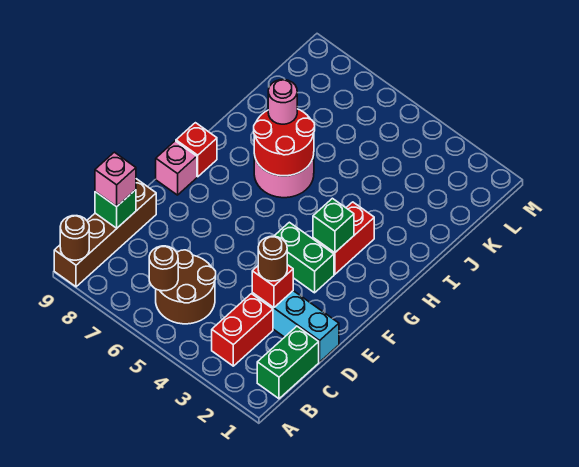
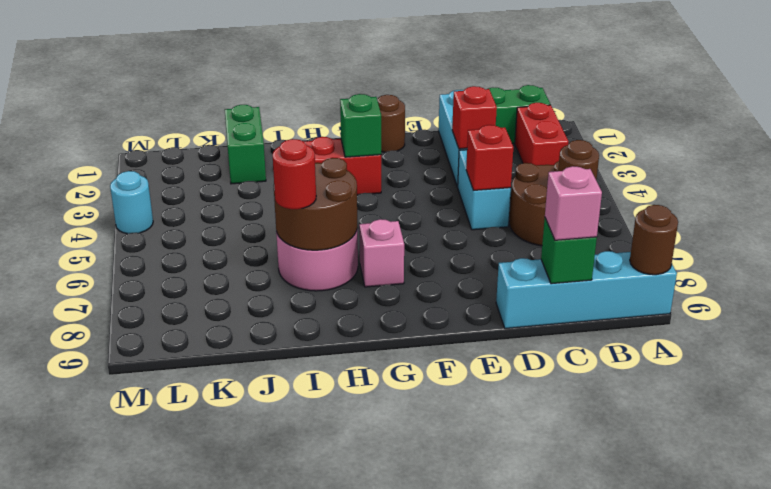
brown brick A9:D9 level 1 -> cyan brick A9:D9 level 1
red brick B3:C3 level 1 -> red brick B2:B3 level 1
brown round brick D3 level 3 -> brown round brick F1 level 1
none -> cyan brick D4:D5 level 1
green brick F3:F4 level 1 -> green brick J1:J2 level 1
pink brick F9 level 1 -> pink brick G7 level 1
red brick G9 level 1 -> red brick D5 level 2
red round brick H6:I7 level 2 -> brown round brick H6:I7 level 2
pink round brick I7 level 3 -> red round brick I7 level 3
none -> cyan round brick M4 level 1

